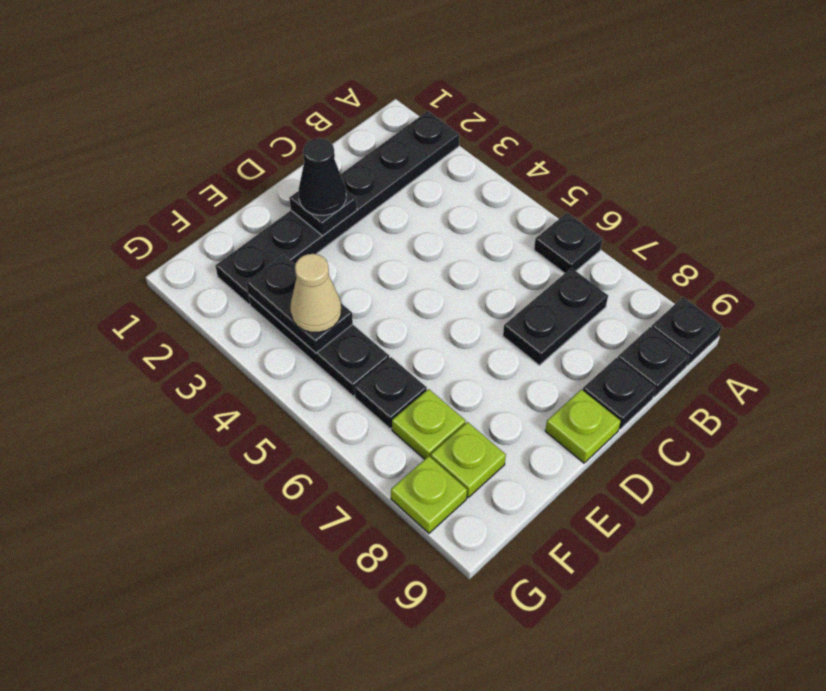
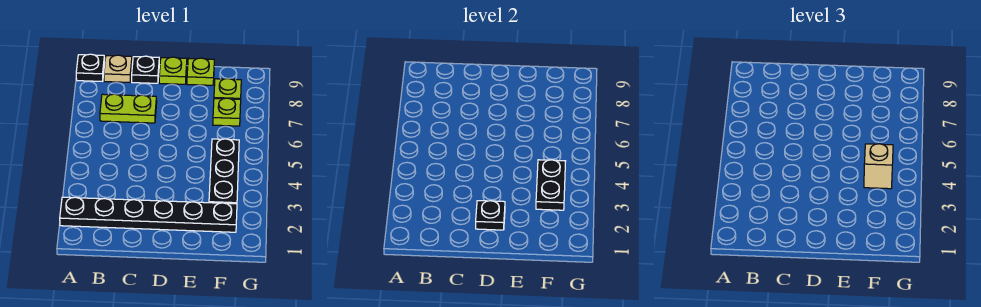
black plate A6 level 1 -> none
black plate B7:C7 level 1 -> lime plate B7:C7 level 1
black plate B9 level 1 -> tan plate B9 level 1
black cone D2 level 3 -> none
tan cone F4 level 3 -> tan brick F4 level 3
black plate F6 level 1 -> none
lime plate G8 level 1 -> lime plate E9 level 1

